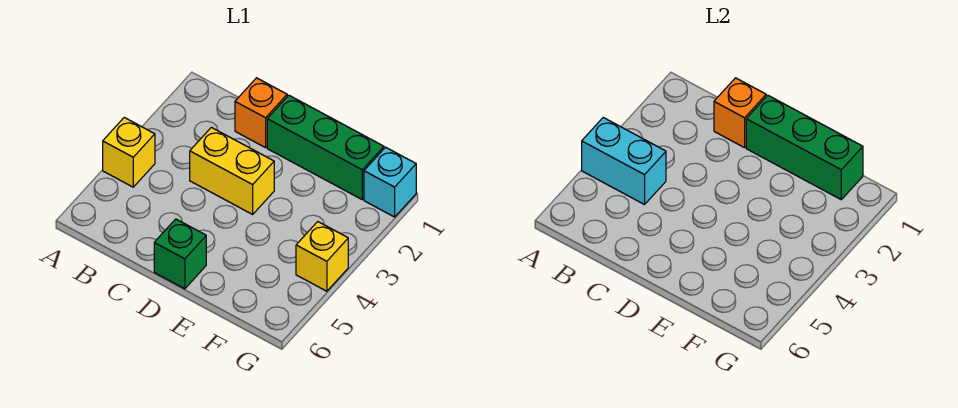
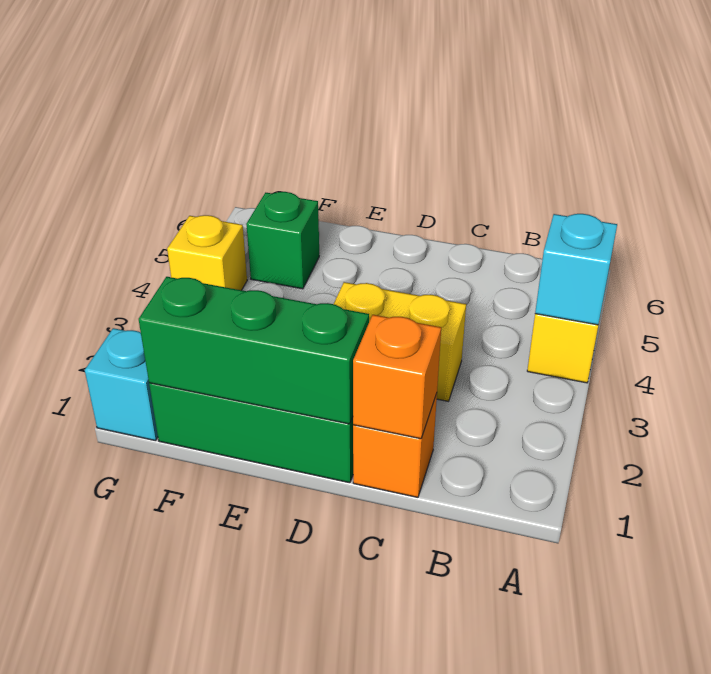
cyan brick A4:B4 level 2 -> cyan brick A4 level 2
green brick D6 level 1 -> green brick F5 level 1

